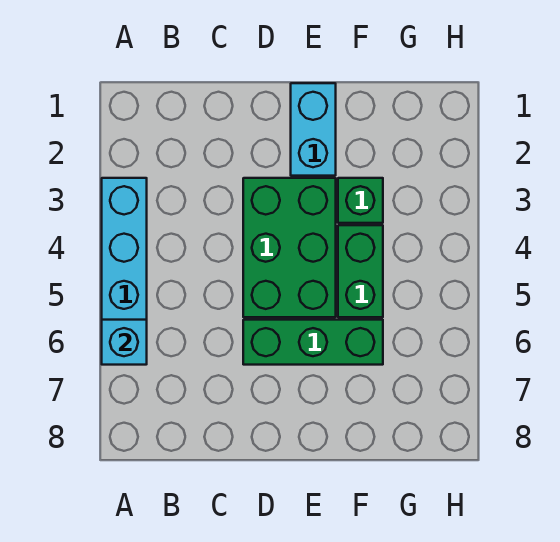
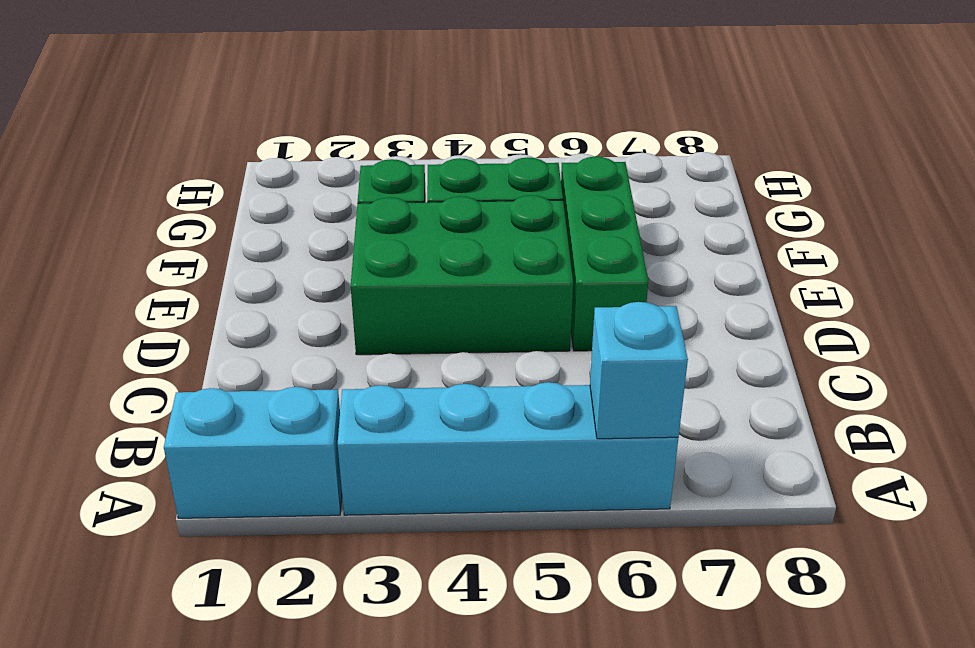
cyan brick E1:E2 level 1 -> cyan brick A1:A2 level 1

